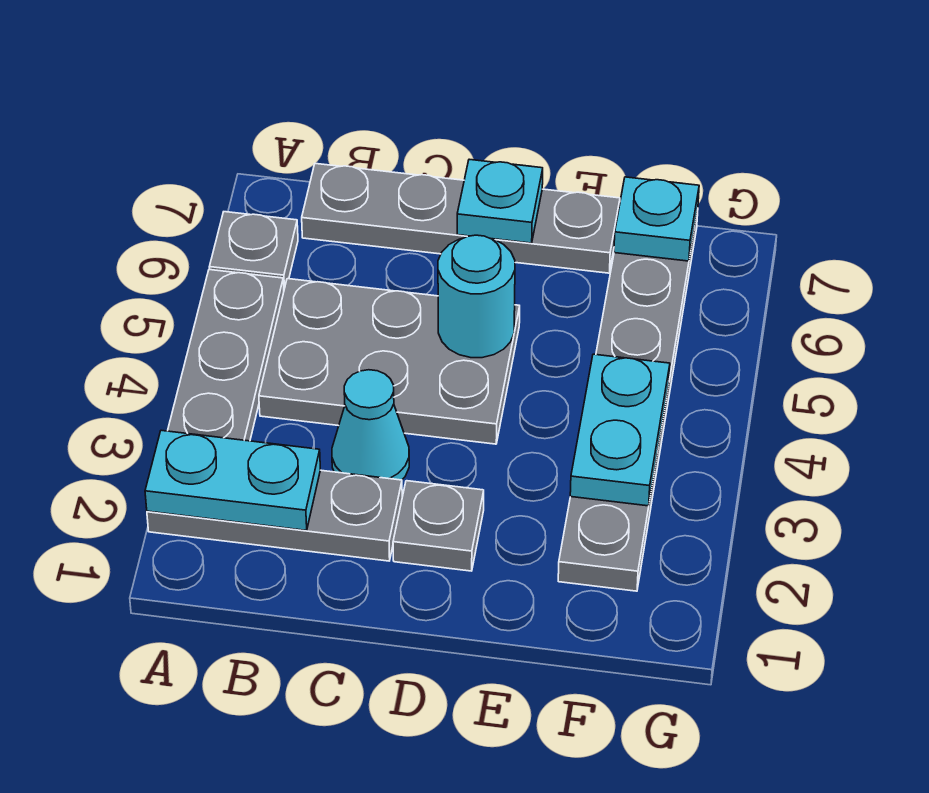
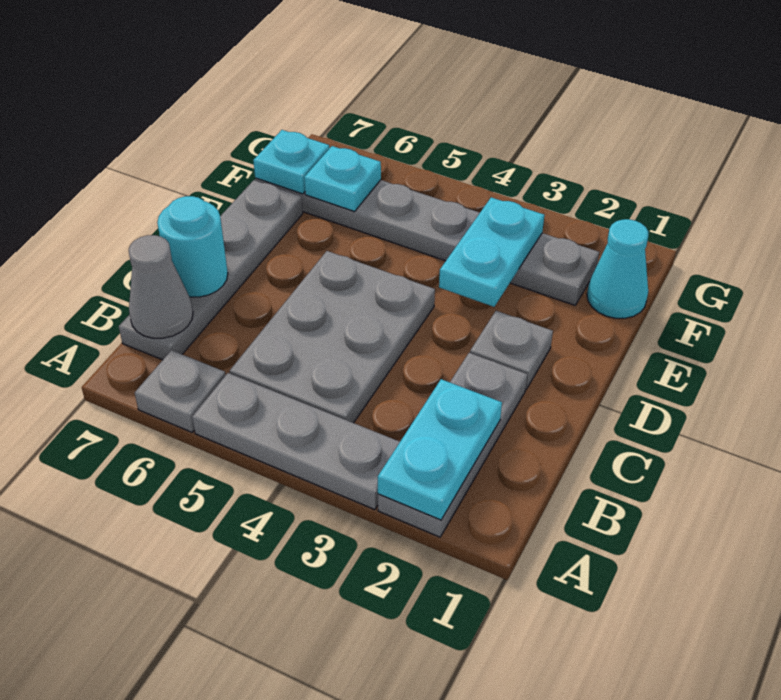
none -> grey cone B7 level 2
cyan cone C3 level 1 -> cyan cone F1 level 1
cyan round brick D5 level 2 -> cyan round brick C7 level 2
cyan plate D7 level 2 -> cyan plate F6 level 2
cyan plate F3:F4 level 2 -> cyan plate E3:F3 level 2

